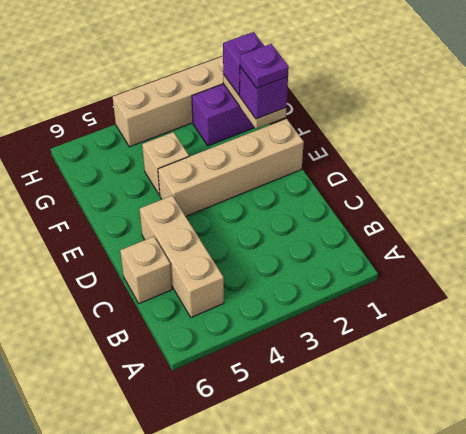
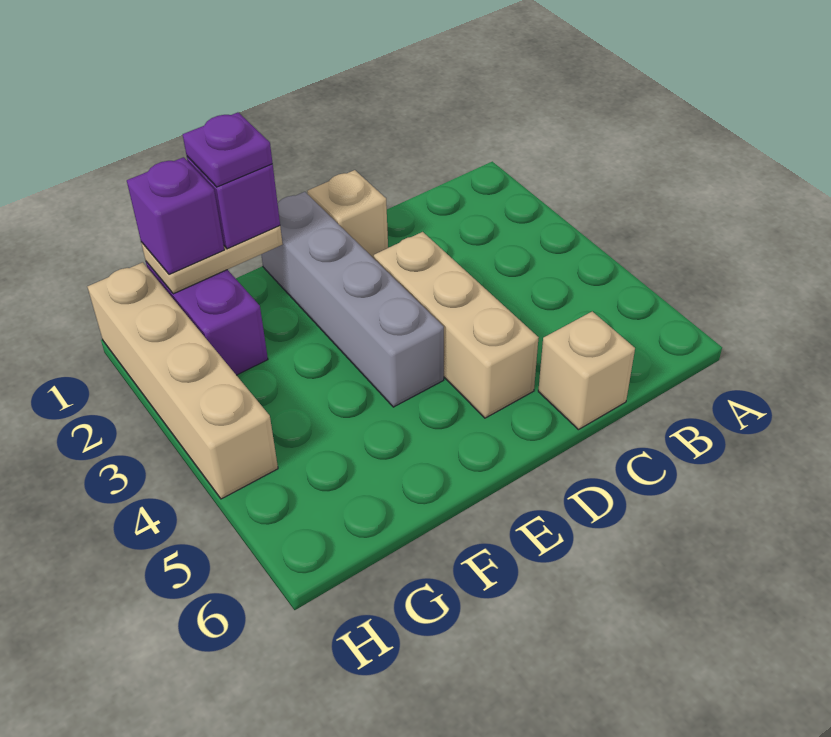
tan brick B5:D5 level 1 -> tan brick D3:D5 level 1
tan brick E1:E4 level 1 -> grey brick E1:E4 level 1
tan brick F4 level 1 -> tan brick D1 level 1

